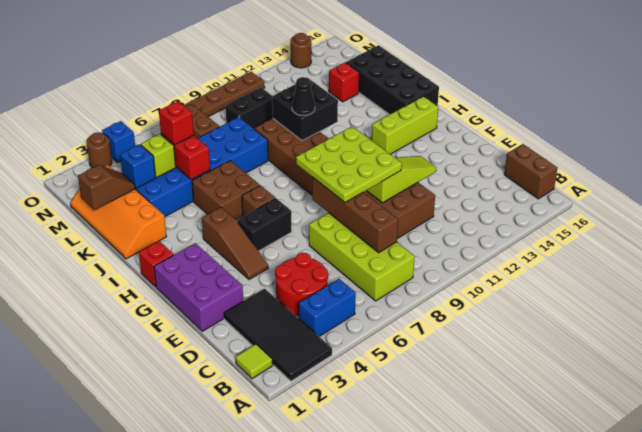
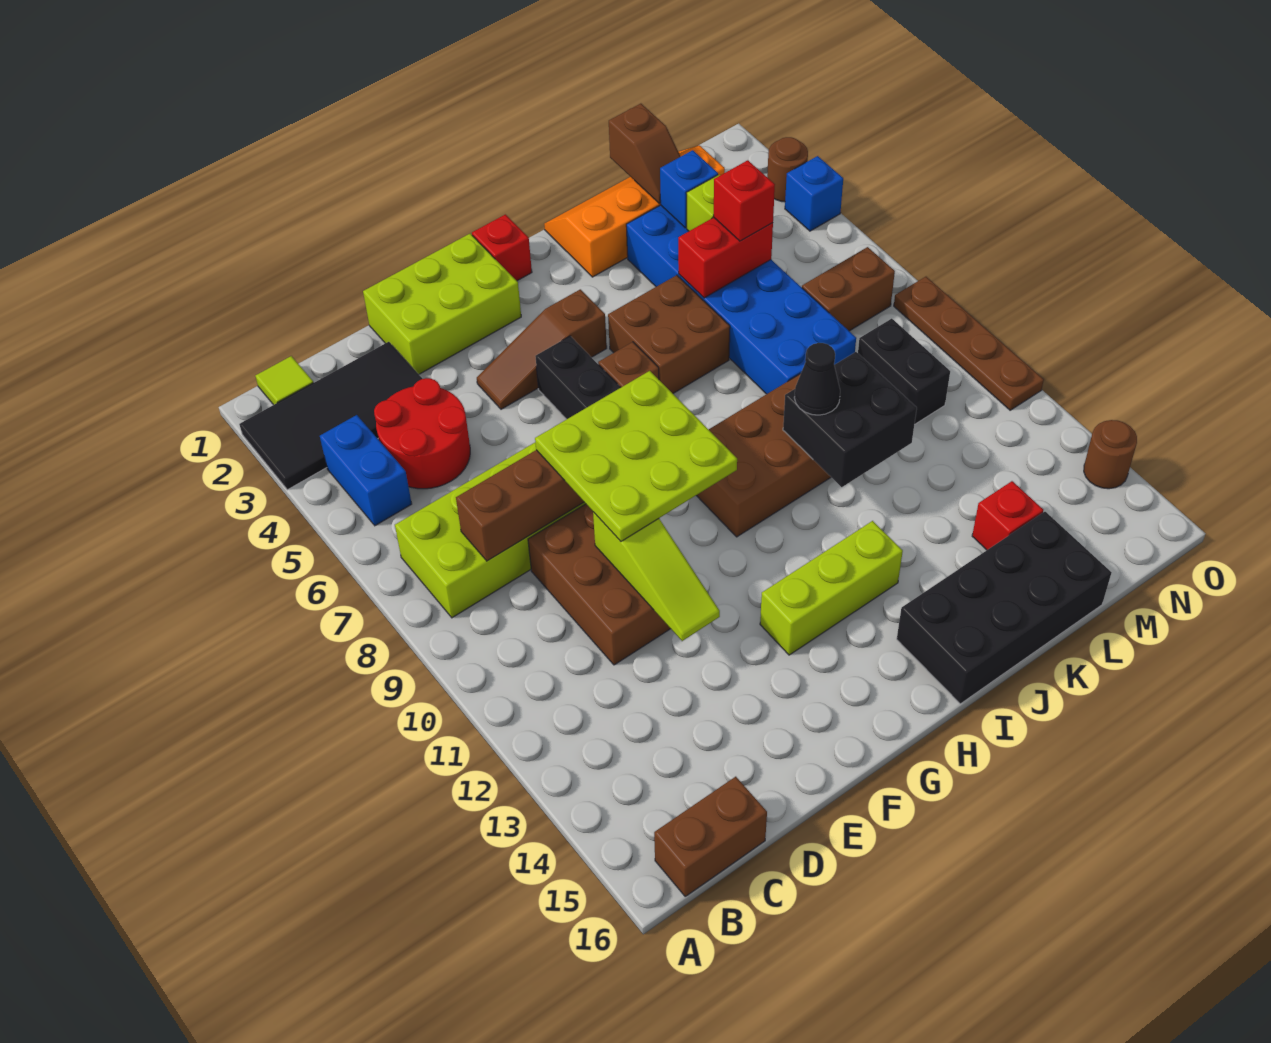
purple brick E1:G2 level 1 -> lime brick E1:G2 level 1
lime brick H13:H15 level 1 -> lime brick G13:I13 level 1

